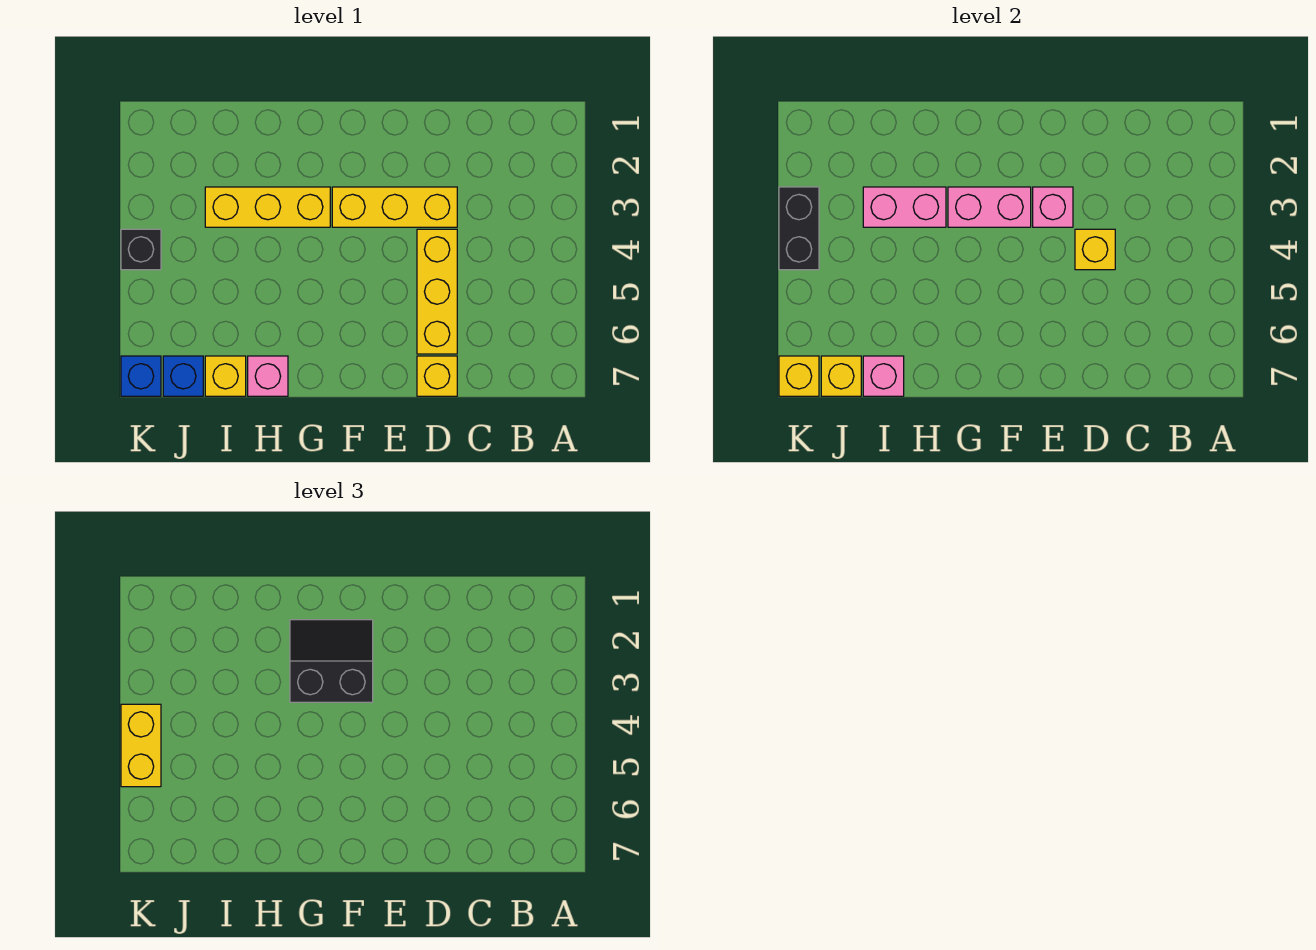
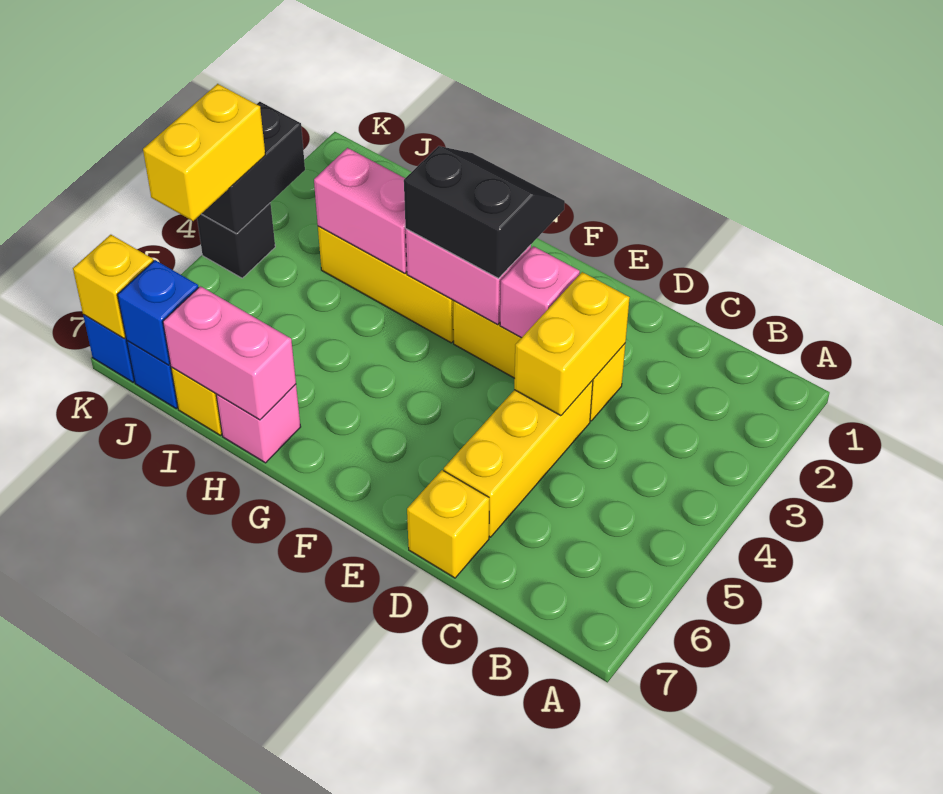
yellow brick D4 level 2 -> yellow brick D3:D4 level 2
pink brick I7 level 2 -> pink brick H7:I7 level 2
yellow brick J7 level 2 -> blue brick J7 level 2

